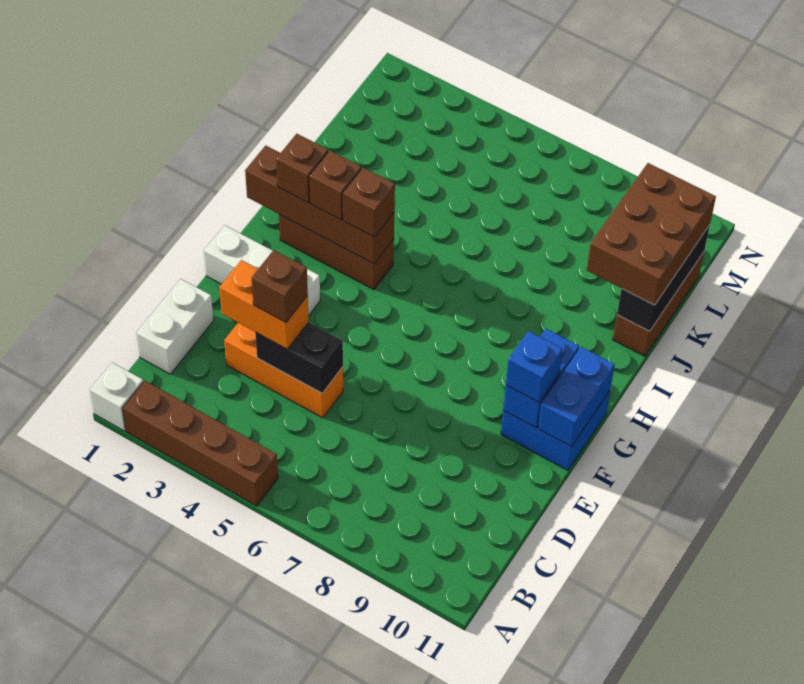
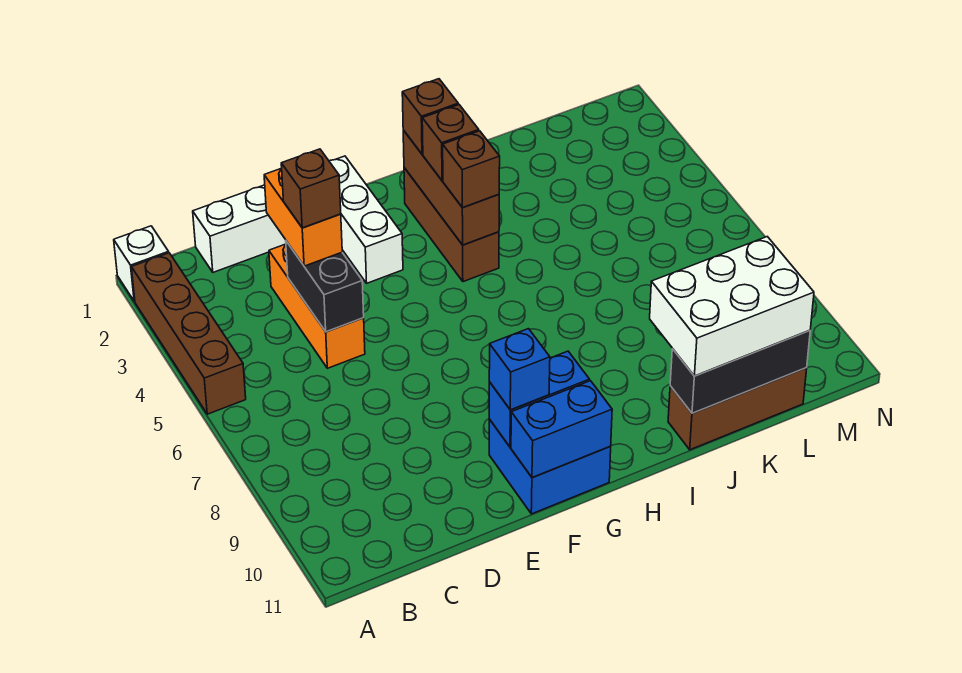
brown brick H1:H4 level 2 -> brown brick H2:H4 level 2
brown brick J10:L11 level 3 -> white brick J10:L11 level 3

